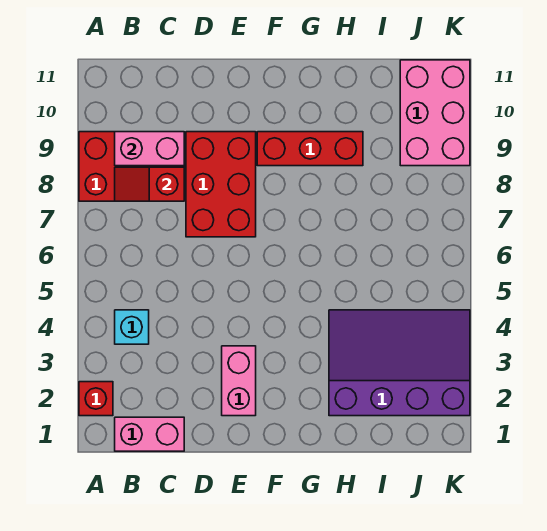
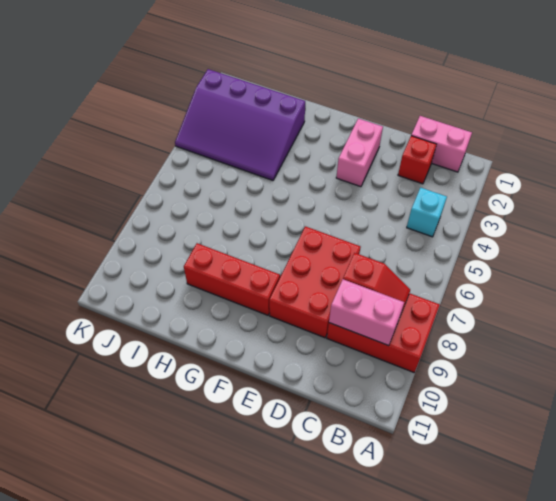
red brick A2 level 1 -> red brick C2 level 1
pink brick J9:K11 level 1 -> none

